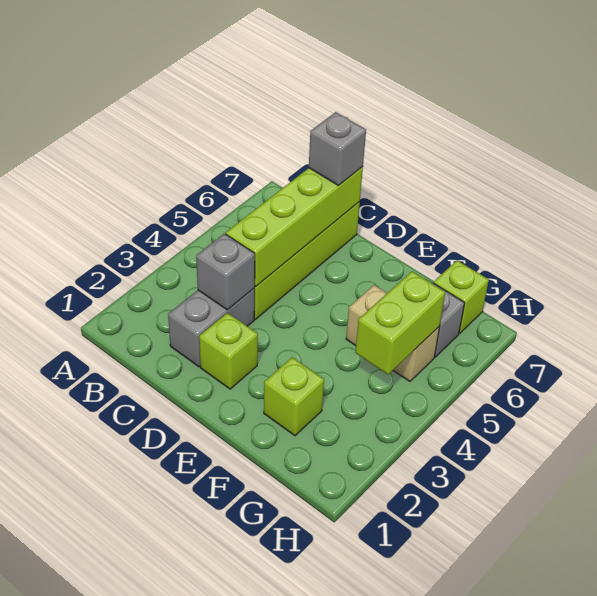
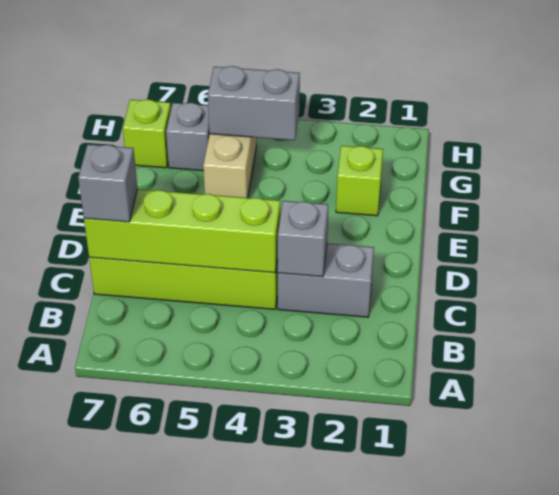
lime brick D2 level 1 -> none
lime brick G4:G5 level 2 -> grey brick G4:G5 level 2

